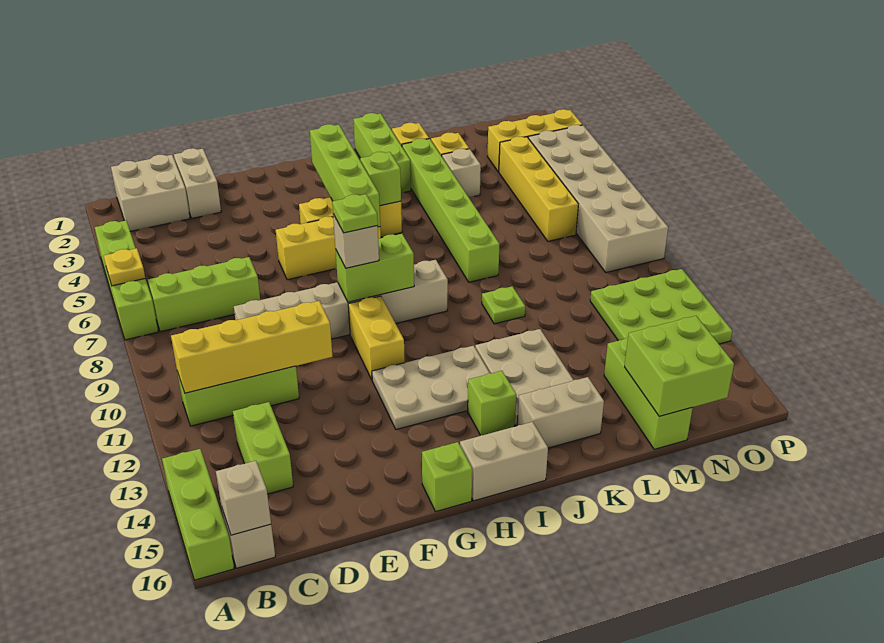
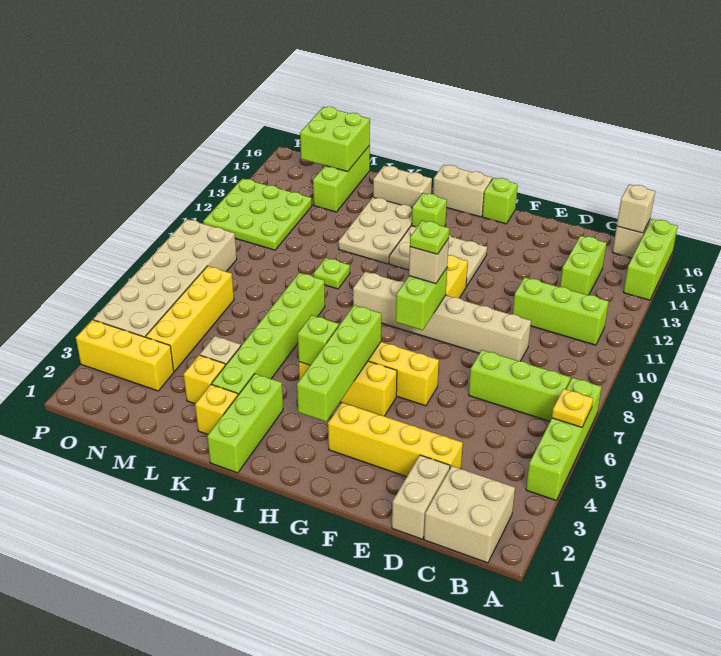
yellow brick B11:E11 level 2 -> yellow brick D3:G3 level 1
lime brick G9:H9 level 2 -> lime brick G8:G9 level 2

